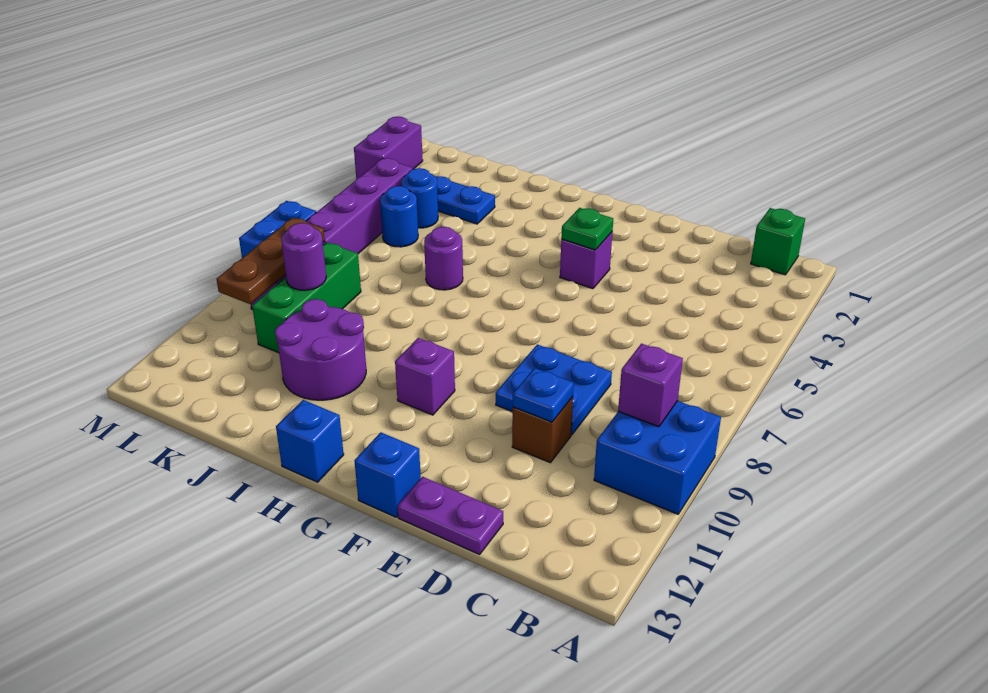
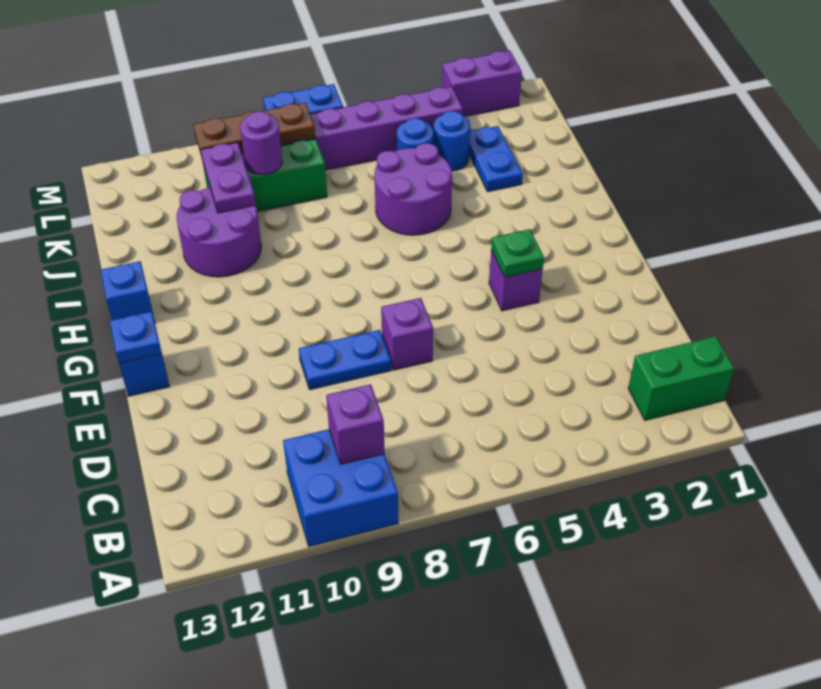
green brick B1 level 1 -> green brick B1:B2 level 1
blue plate D8:E9 level 1 -> blue plate E8:E9 level 1
brown brick D10 level 1 -> none
blue plate D10 level 2 -> blue plate F13 level 2
purple plate D13:E13 level 1 -> purple plate J10:K10 level 2
purple brick G10 level 1 -> purple brick E7 level 1
purple round brick I6 level 1 -> purple round brick I5:J6 level 1

